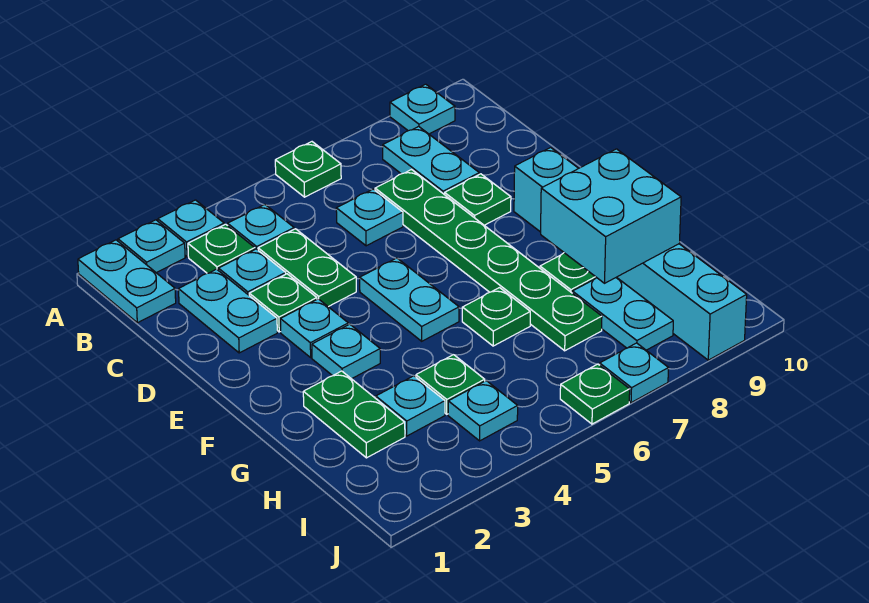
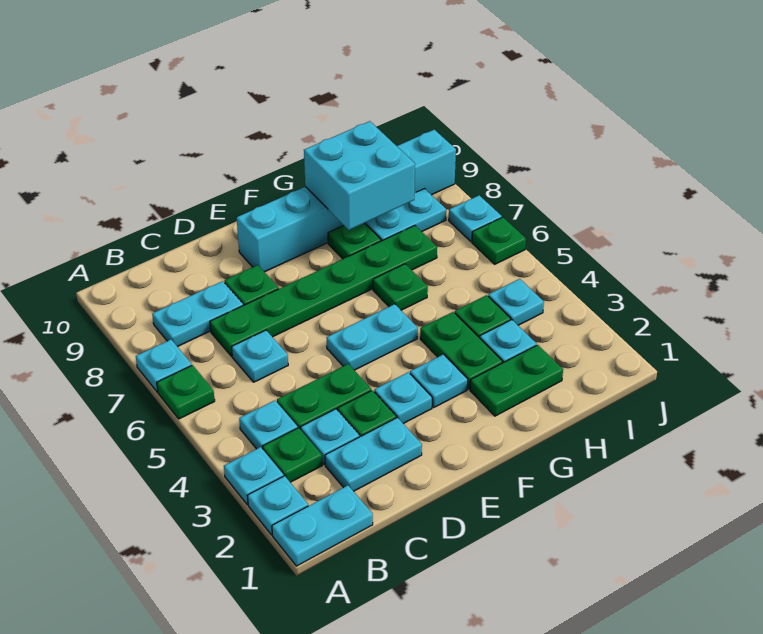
cyan plate A9 level 1 -> cyan plate A7 level 1
none -> green plate G3:G4 level 1

